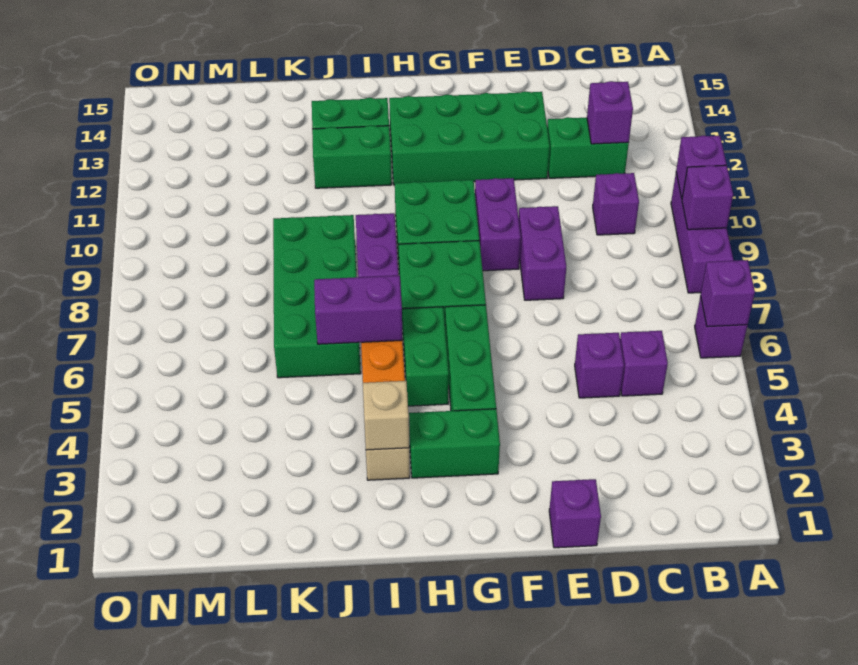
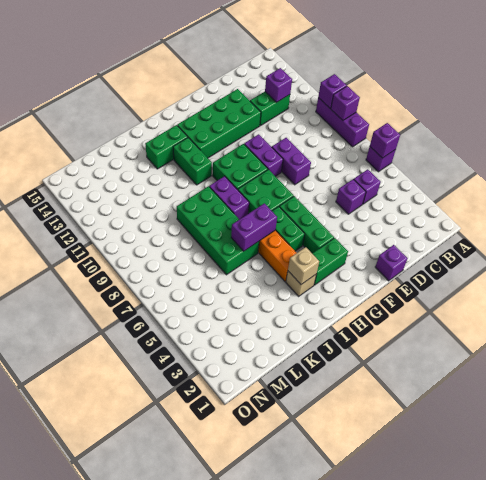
purple brick C10 level 1 -> none
green brick I12:J12 level 1 -> green brick I11:I12 level 1

